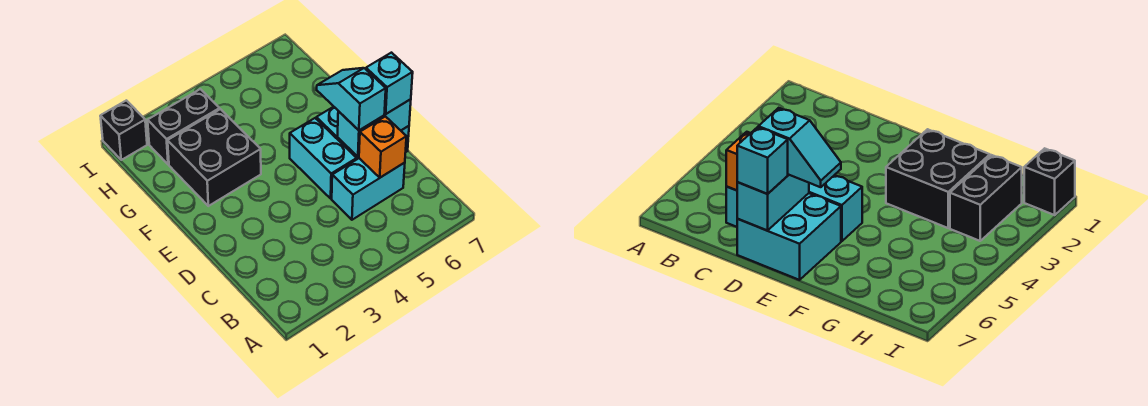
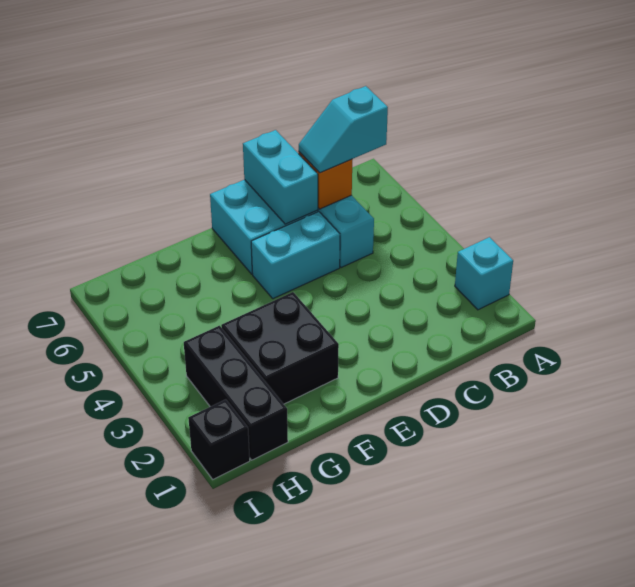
cyan slope D6:E6 level 3 top D -> cyan slope B6:C6 level 3 top B
cyan brick D7 level 3 -> cyan brick A2 level 1
black brick H2:H3 level 1 -> black brick H1:H3 level 1

